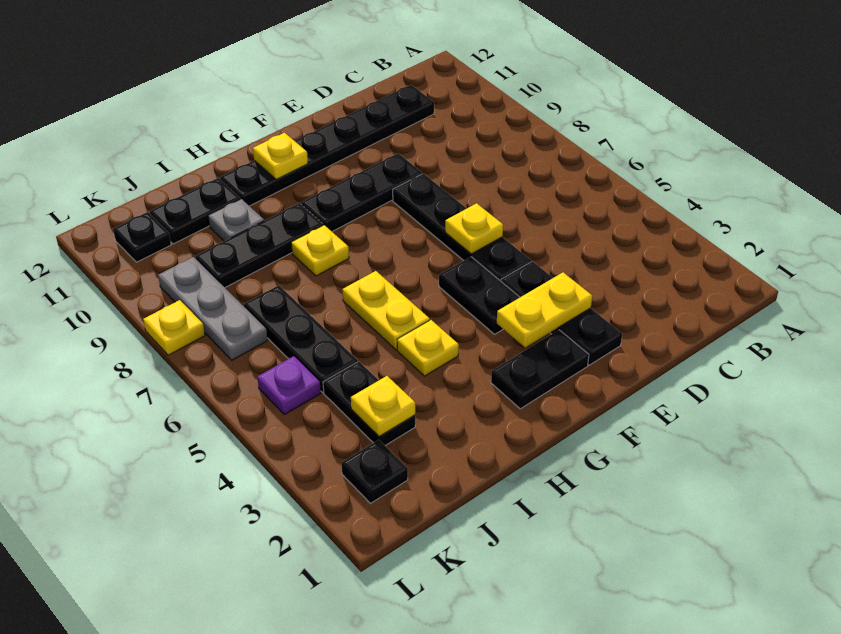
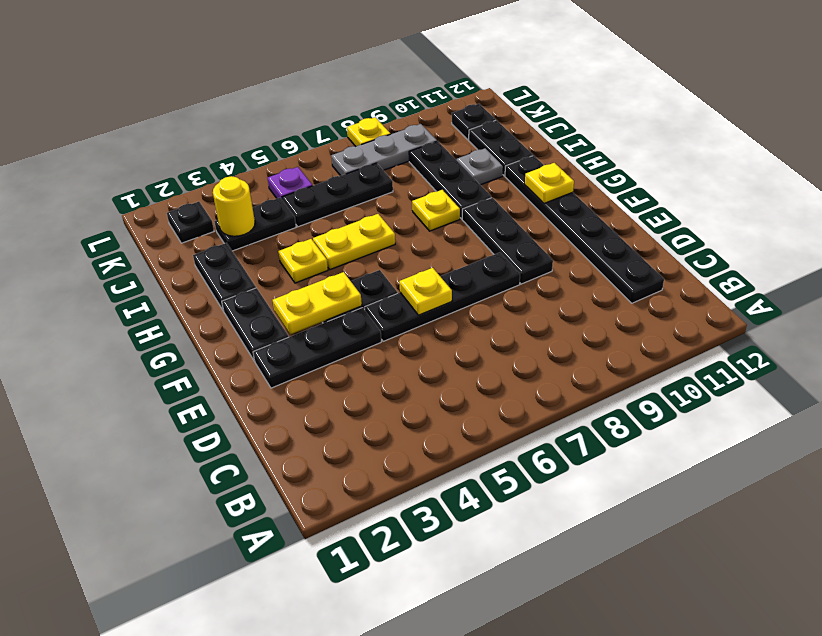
yellow plate E3:F3 level 2 -> yellow plate F3:F4 level 2
none -> black plate H2:I2 level 1
yellow plate J3 level 2 -> yellow round brick J3 level 2

